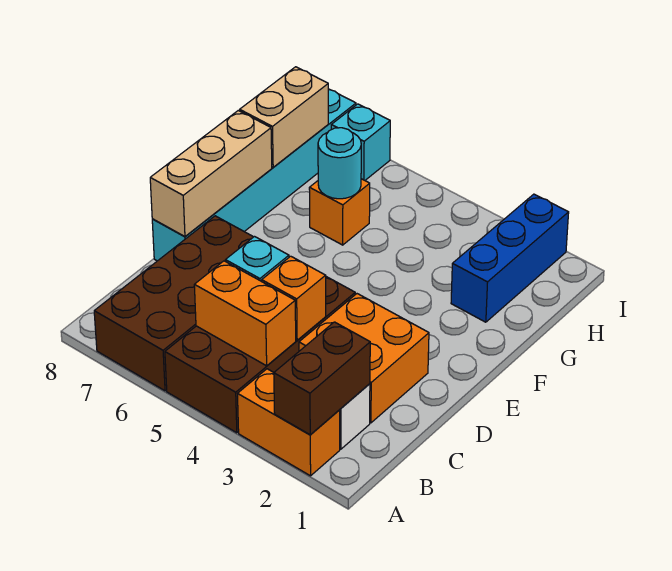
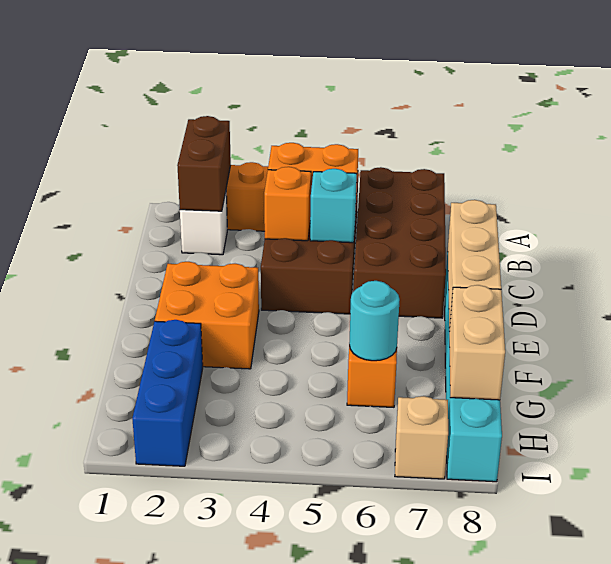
orange brick C2:D3 level 1 -> orange brick E2:F3 level 1
cyan brick I7 level 1 -> tan brick I7 level 1

